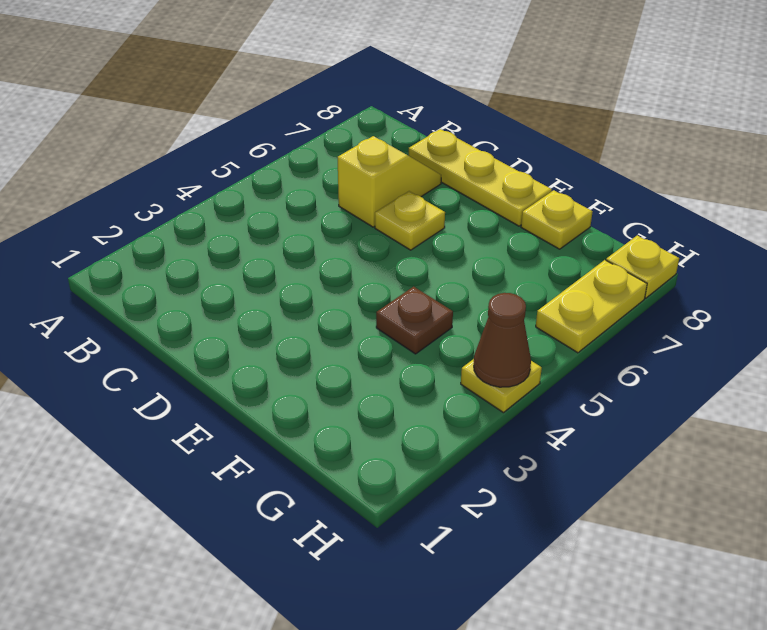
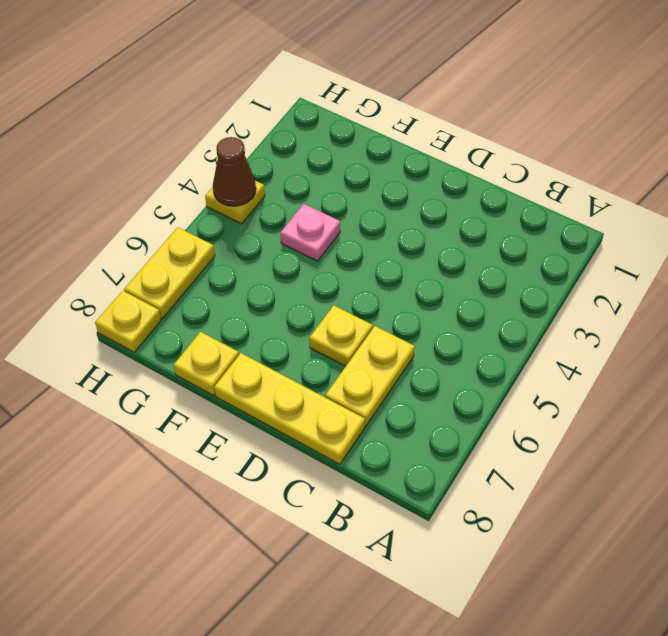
yellow slope C6:C7 level 1 top 6 -> yellow plate C6:C7 level 1
brown plate F4 level 1 -> pink plate F4 level 1

